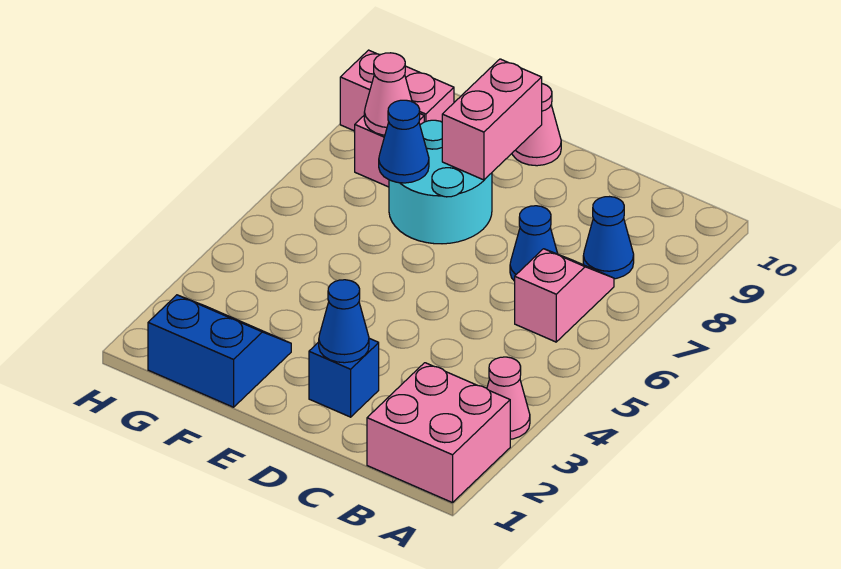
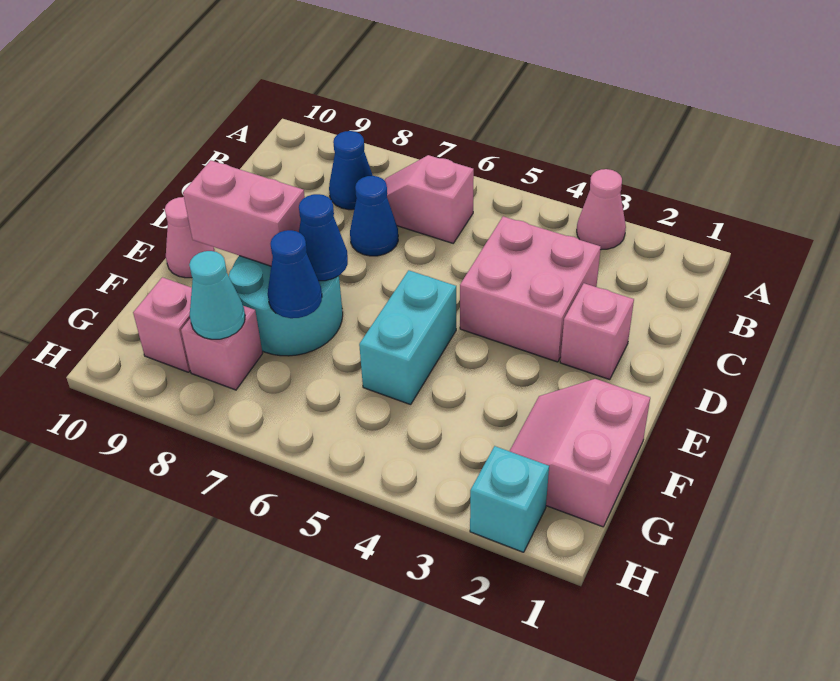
pink brick A1:B2 level 1 -> pink brick C3:D4 level 1
blue brick D2 level 1 -> pink brick D2 level 1
blue cone D2 level 2 -> blue cone E7 level 2
none -> cyan brick E5:F5 level 1
blue slope F1:G2 level 1 top 1 -> pink slope F1:G2 level 1 top 1
pink cone G8 level 2 -> cyan cone G8 level 2
pink brick G9:H9 level 1 -> pink brick G9 level 1
none -> cyan brick H2 level 1

